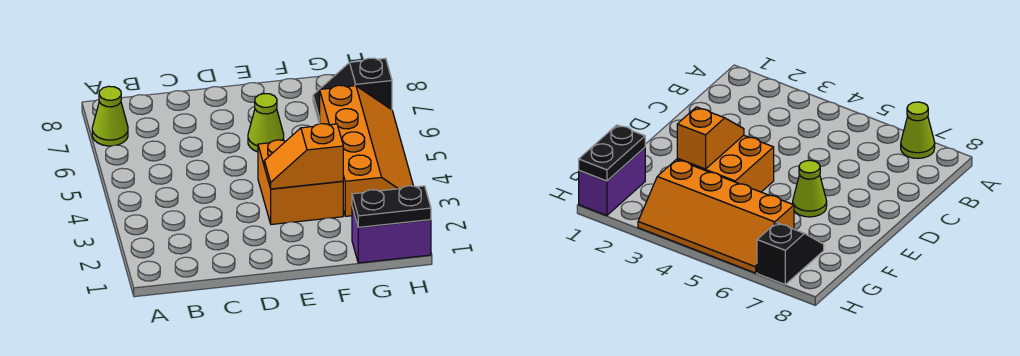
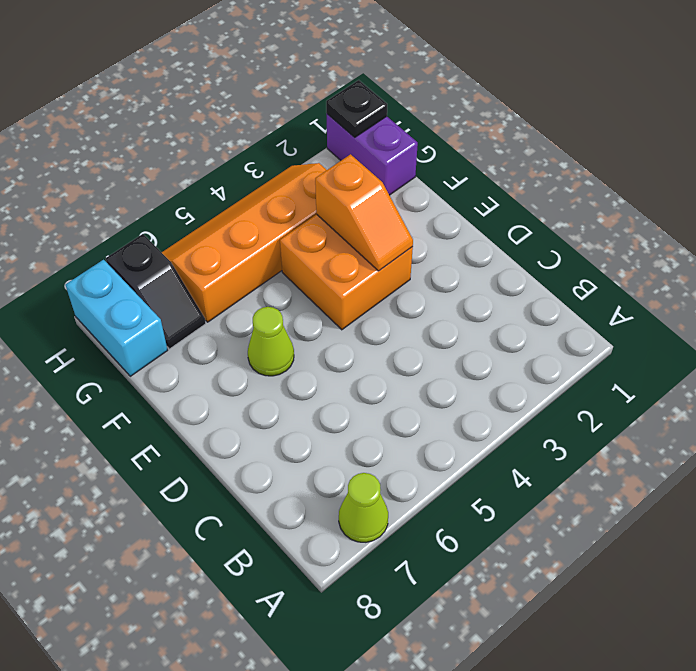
black plate G1:H1 level 2 -> black plate H1 level 2
none -> cyan brick G8:H8 level 1

